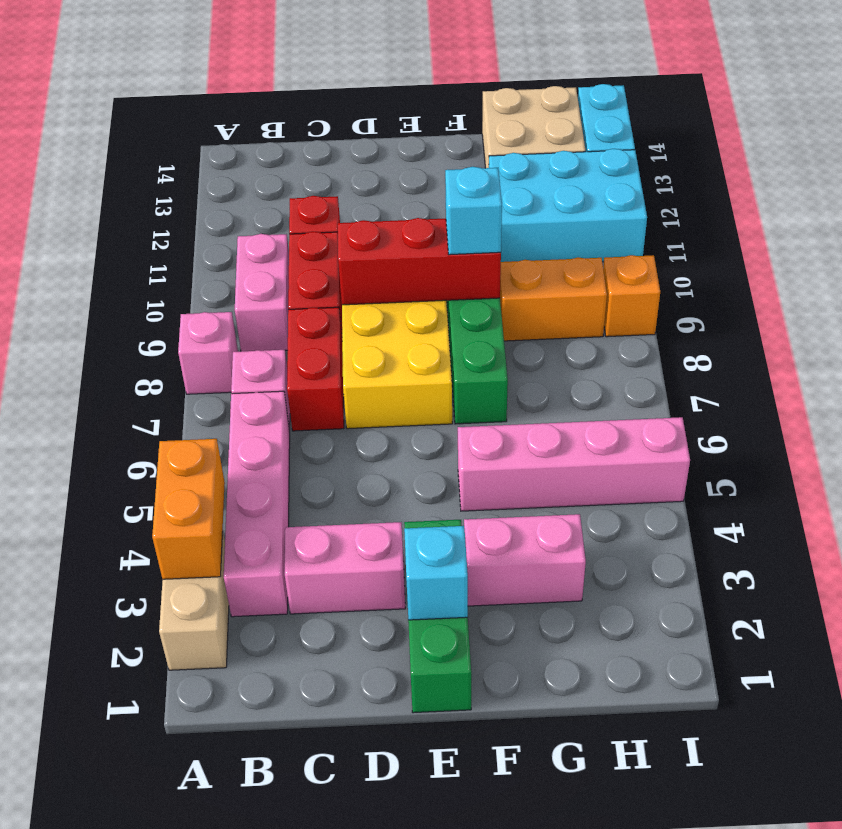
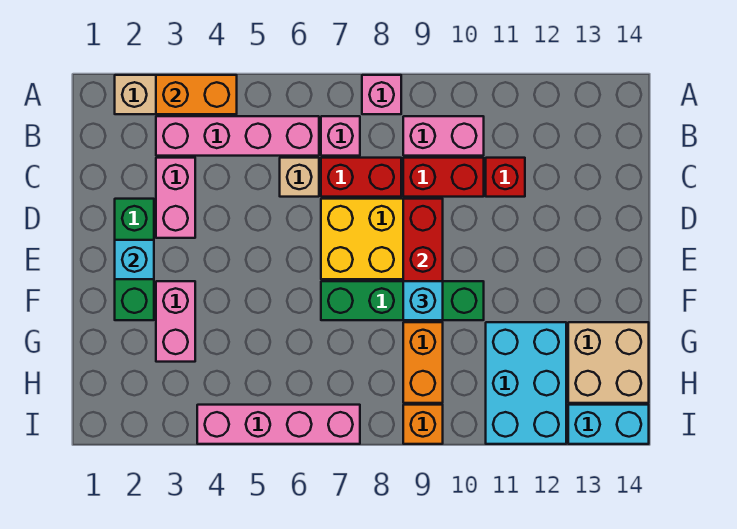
none -> tan brick C6 level 1
green brick E1:E3 level 1 -> green brick D2:F2 level 1
pink brick F5:I5 level 1 -> pink brick I4:I7 level 1

